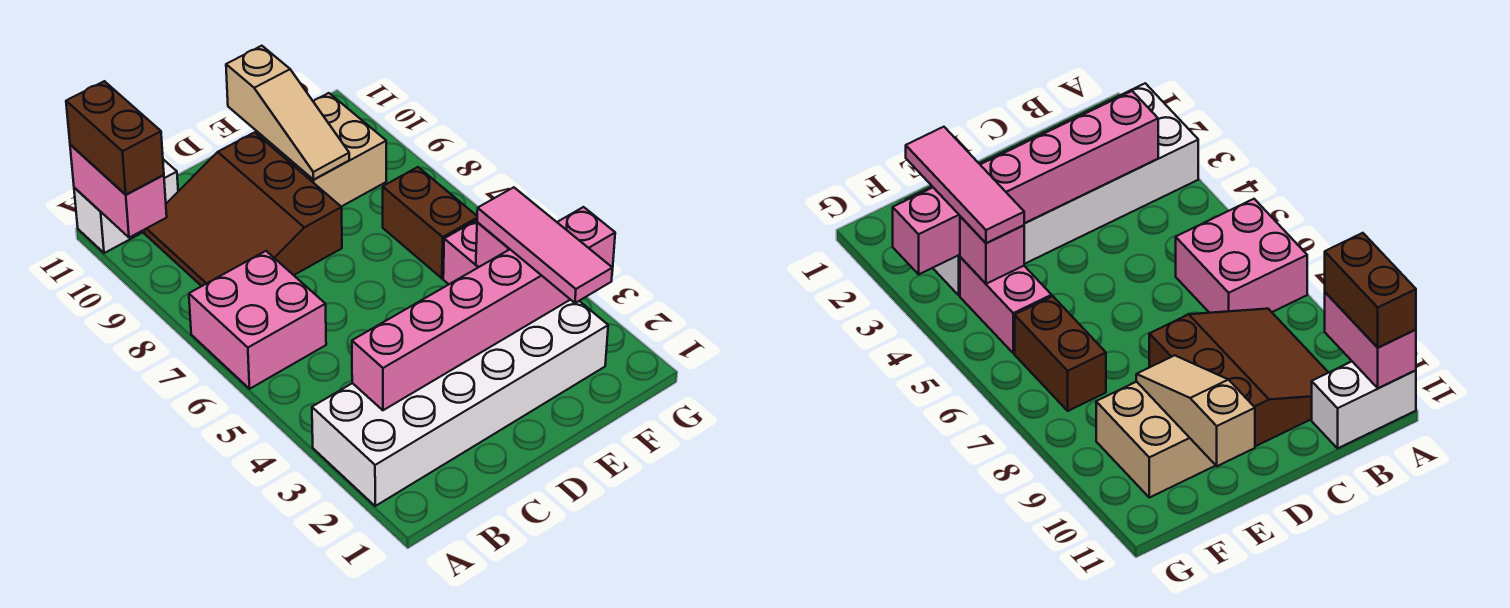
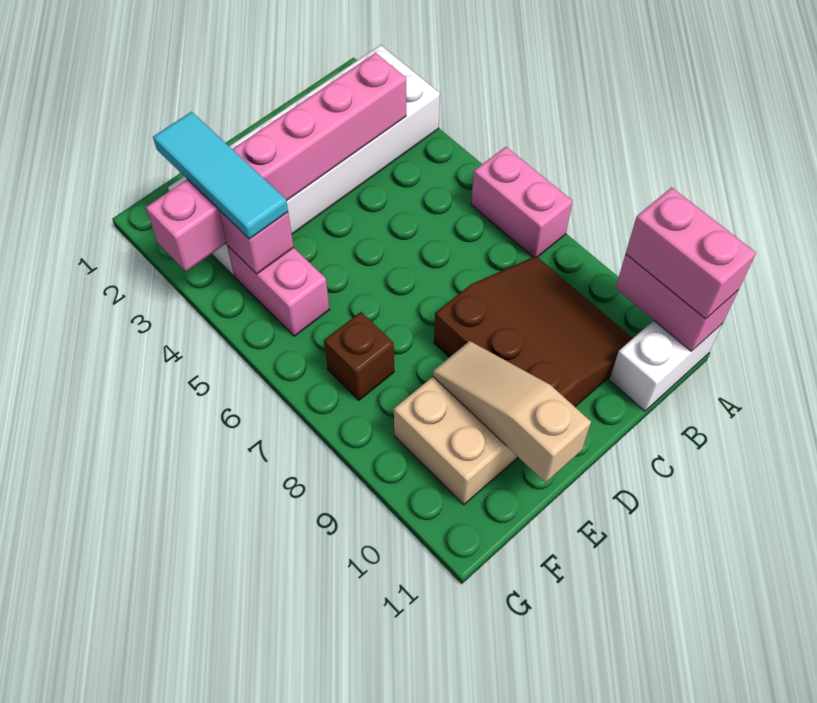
pink brick A6:B7 level 1 -> pink brick A6:A7 level 1
brown brick A10:A11 level 3 -> pink brick A10:A11 level 3
pink tile F2:F4 level 3 -> cyan tile F2:F4 level 3
brown brick F6:F7 level 1 -> brown brick F7 level 1

